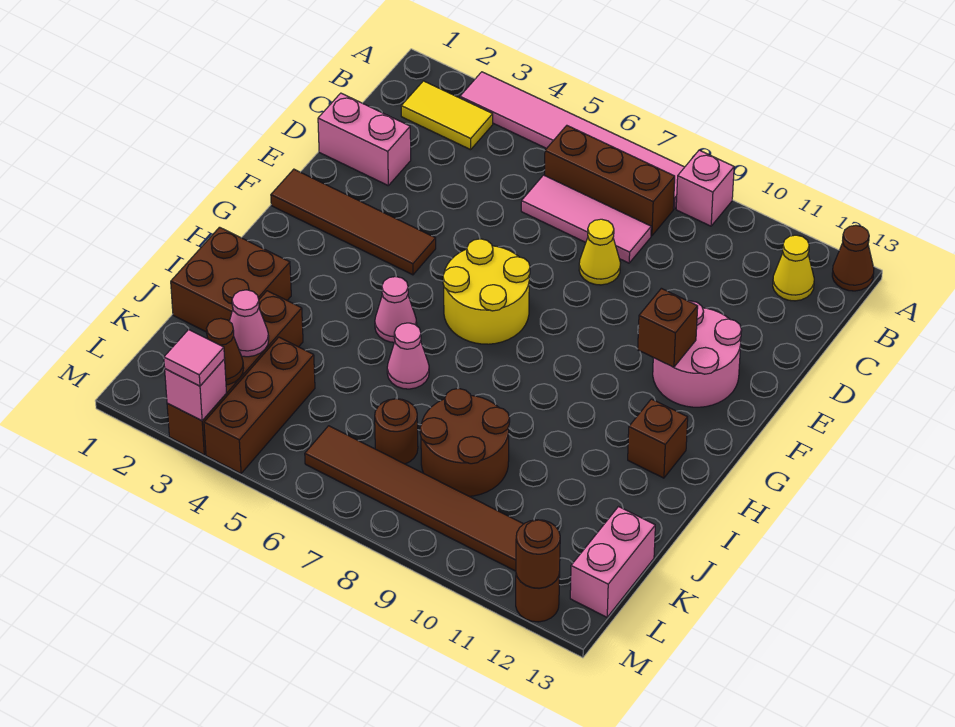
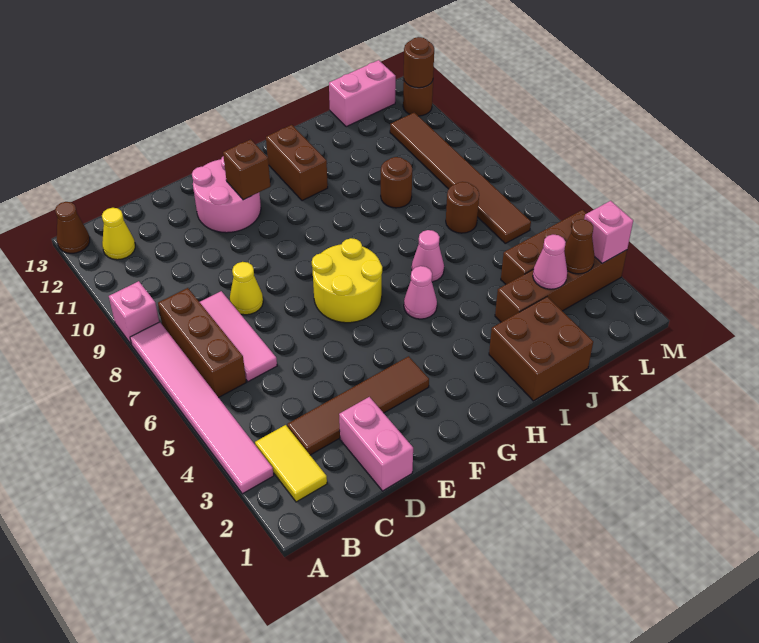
brown tile F1:F4 level 1 -> brown tile C3:F3 level 1
brown brick H12 level 1 -> brown brick H11:H12 level 1
brown round brick J8:K9 level 1 -> brown round brick J9 level 1
pink tile M3 level 3 -> none

